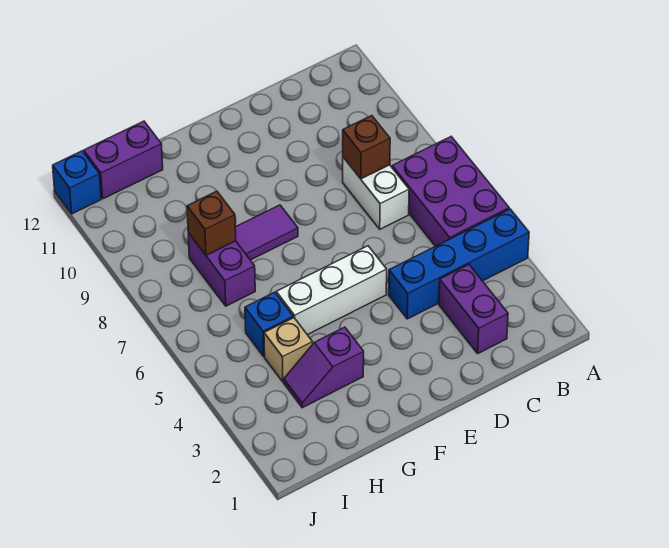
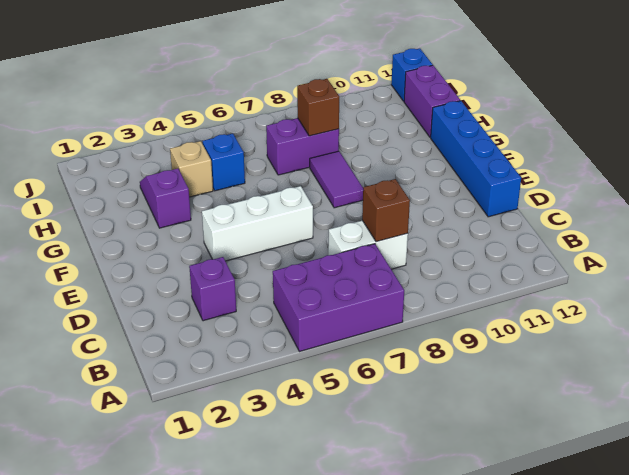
blue brick A4:D4 level 1 -> blue brick D12:G12 level 1
purple brick C2:C3 level 1 -> purple brick C3 level 1
white brick E5:G5 level 1 -> white brick E4:E6 level 1

